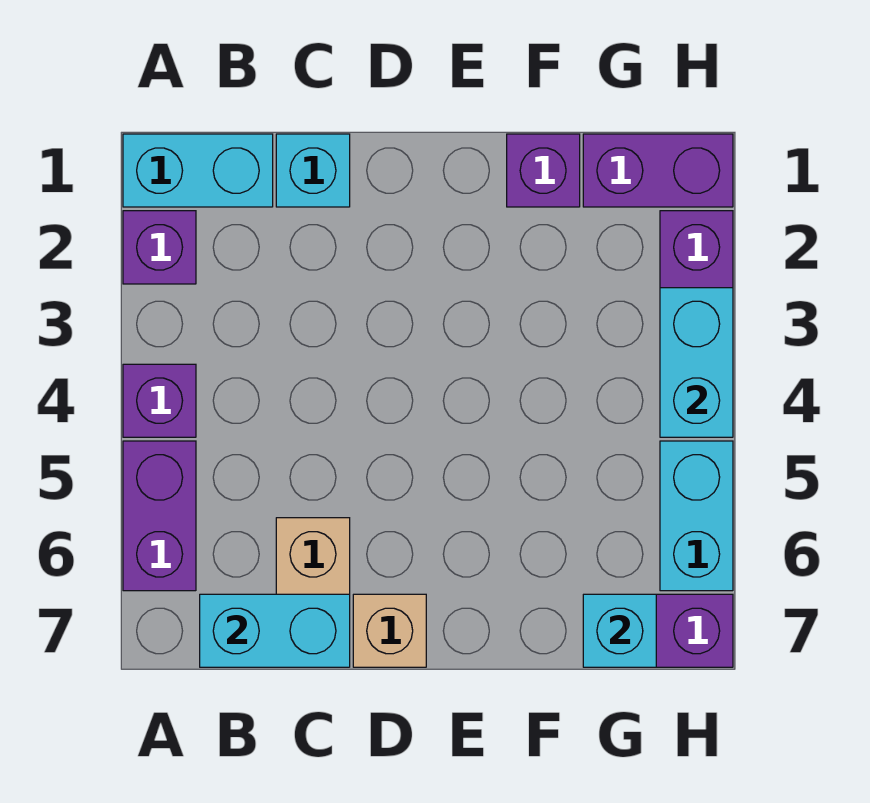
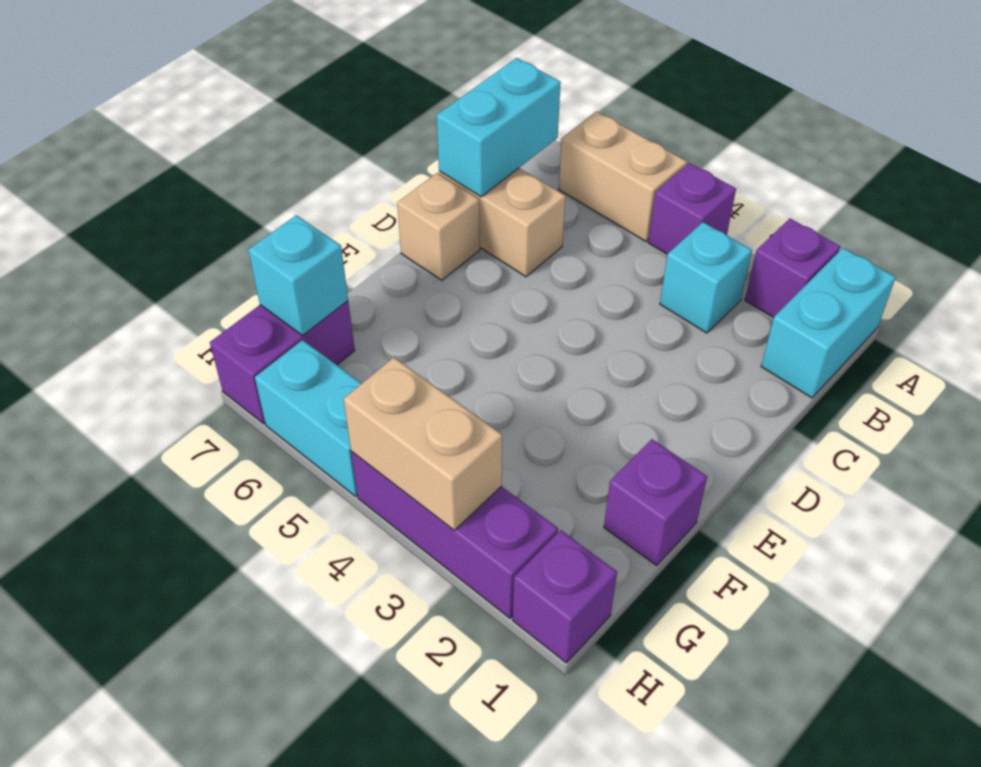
purple brick A5:A6 level 1 -> tan brick A5:A6 level 1
cyan brick C1 level 1 -> cyan brick B3 level 1
purple brick G1:H1 level 1 -> purple brick H1 level 1
cyan brick H3:H4 level 2 -> tan brick H3:H4 level 2

